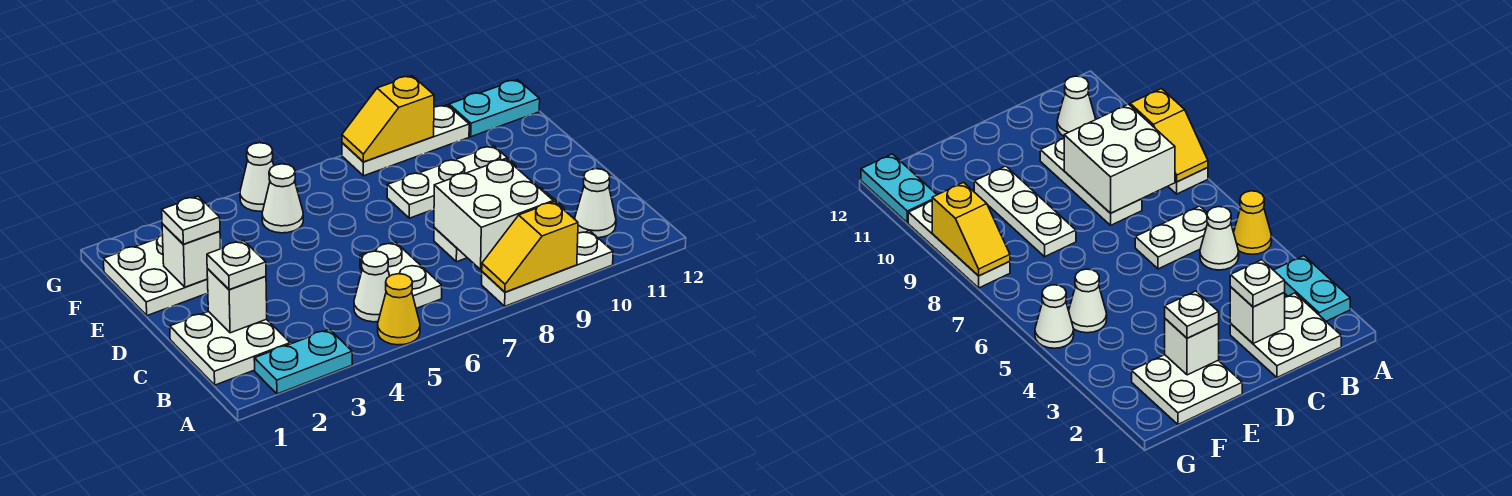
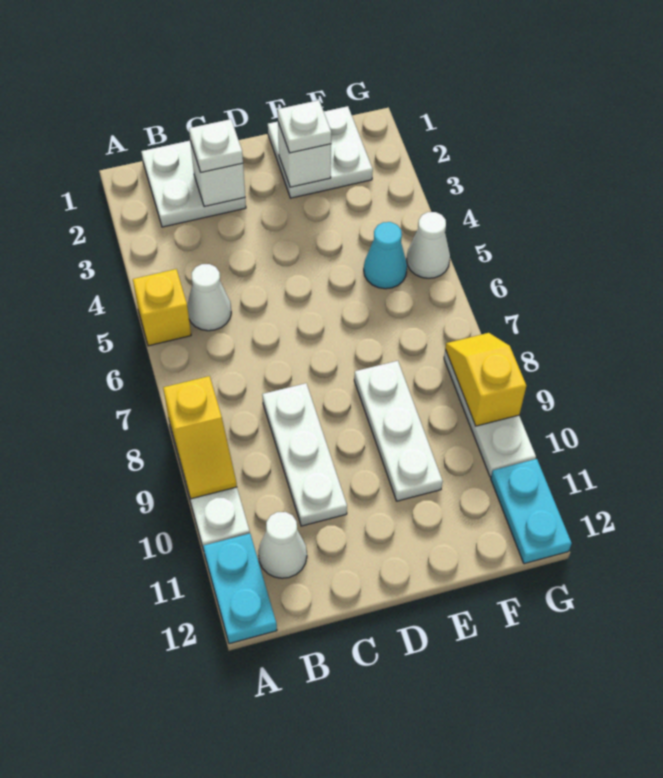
cyan plate A2:A3 level 1 -> cyan plate A11:A12 level 1
yellow cone A5 level 1 -> yellow brick A5 level 1
yellow slope A8:A9 level 2 top 9 -> yellow slope A8:A9 level 2 top 8
white plate B6:C6 level 1 -> none
white brick B8:C9 level 2 -> none
white cone F5 level 1 -> cyan cone F5 level 1

